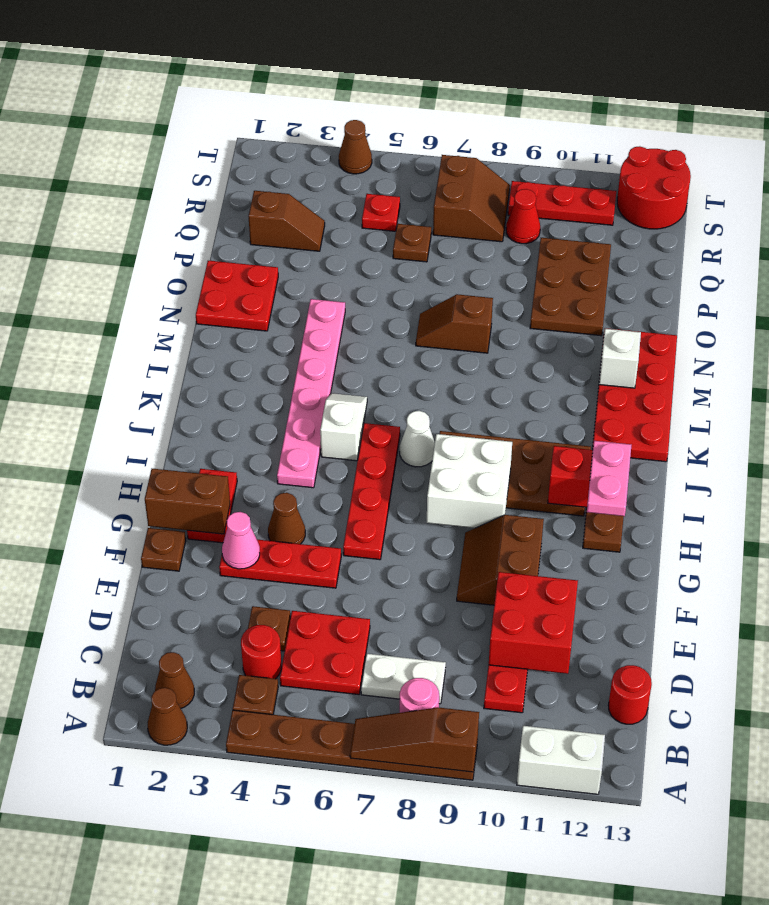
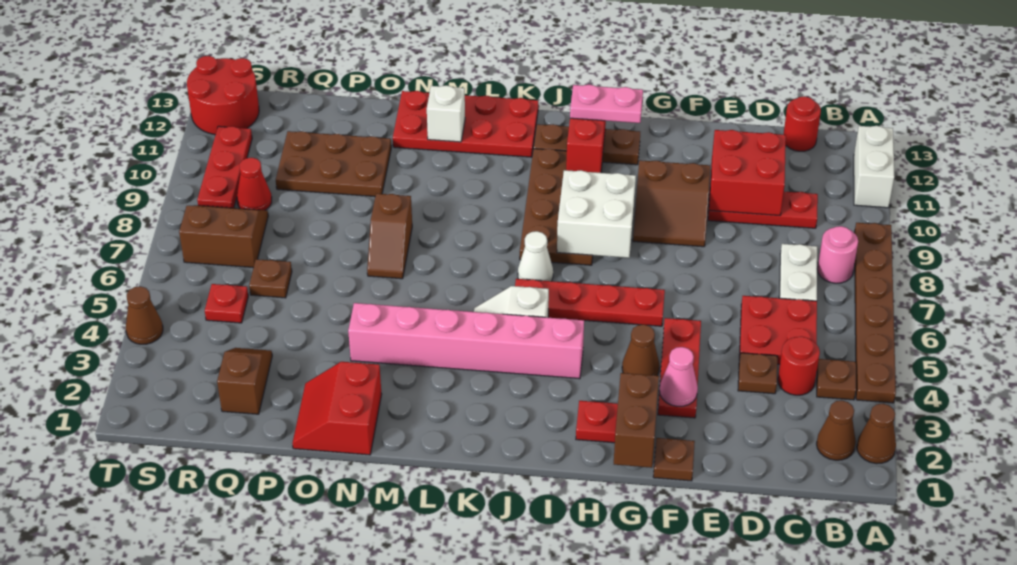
brown slope A7:A9 level 2 top 9 -> none
pink plate I4:N4 level 1 -> pink brick I4:N4 level 1
red plate N1:O2 level 1 -> red slope N1:O2 level 1 top N

